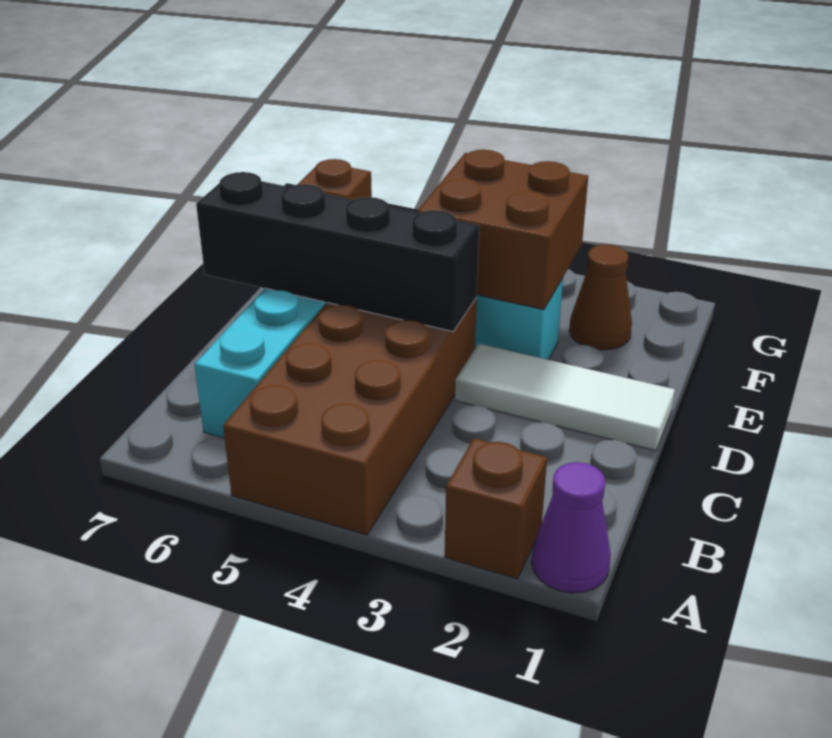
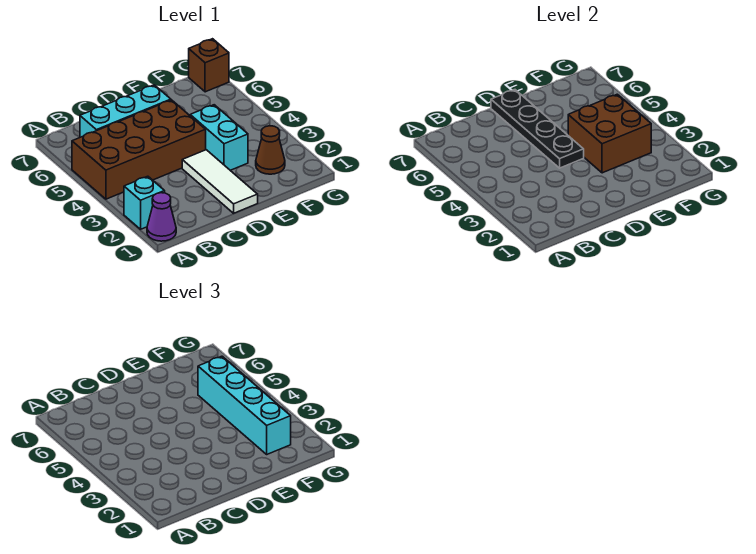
brown brick A2 level 1 -> cyan brick A2 level 1
black brick D4:D7 level 2 -> black plate D4:D7 level 2
none -> cyan brick F2:F5 level 3

